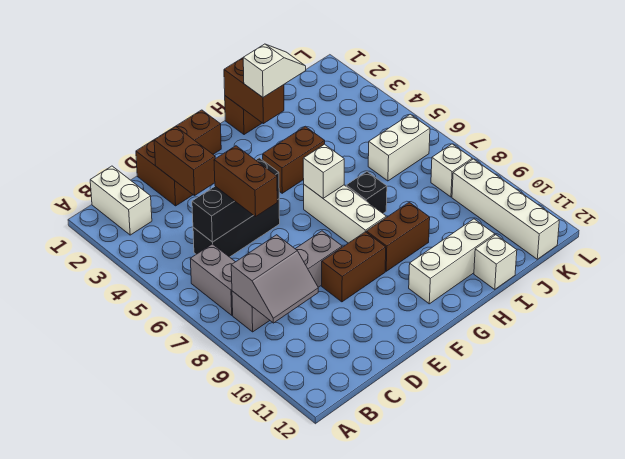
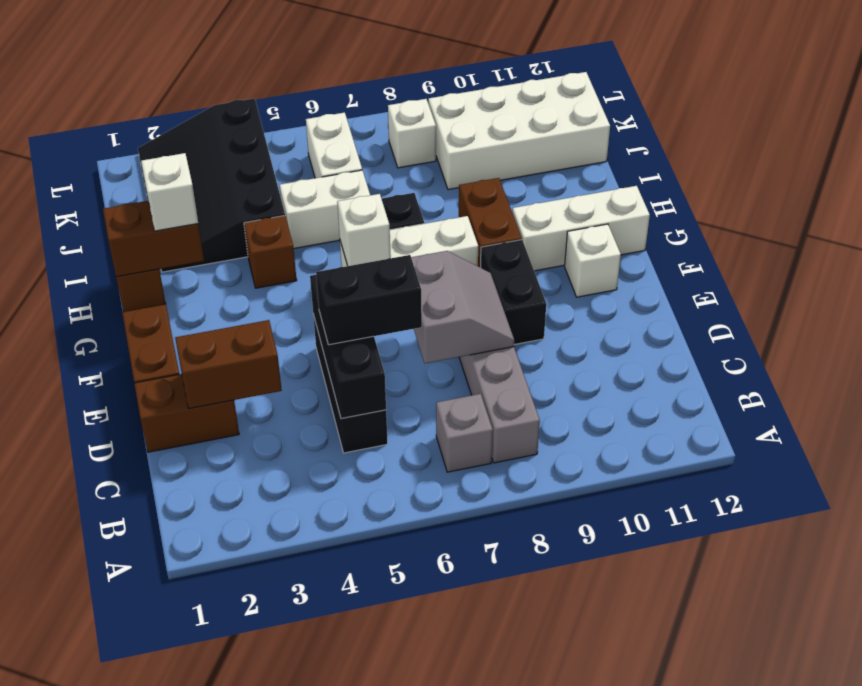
white brick B1:B2 level 1 -> white brick I5:I6 level 1
grey brick B6:B7 level 1 -> grey brick B7 level 1
grey slope B8:C9 level 2 top 8 -> grey slope D7:E8 level 2 top 7
brown brick D5:D6 level 3 -> black brick D5:D6 level 3
brown brick E9:F9 level 1 -> black brick E9:F9 level 1
brown brick G4:H4 level 1 -> brown brick H4 level 1
white brick G11:I11 level 1 -> white brick G10:G12 level 1
none -> black slope I2:L4 level 1 top 4
white brick I12 level 1 -> white brick F11 level 1
white brick K9:K12 level 1 -> white brick J9:K12 level 1

